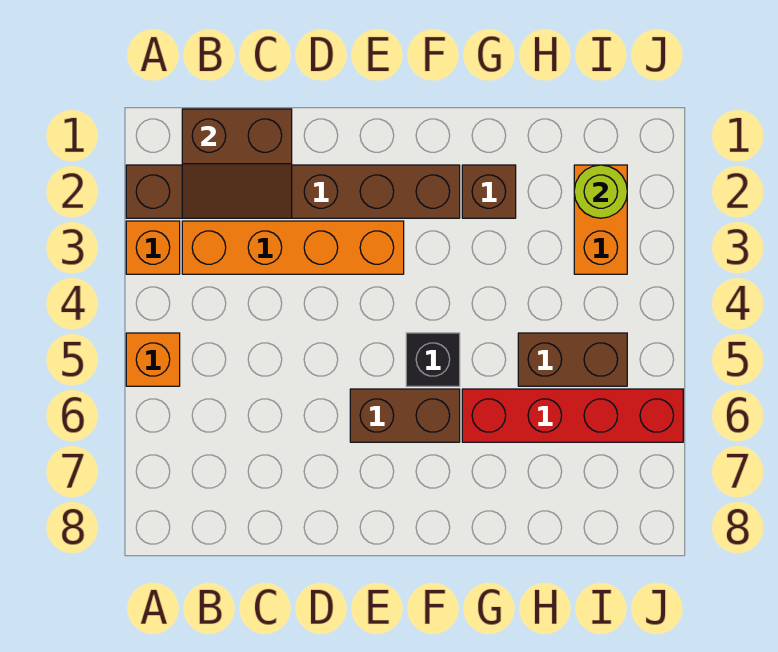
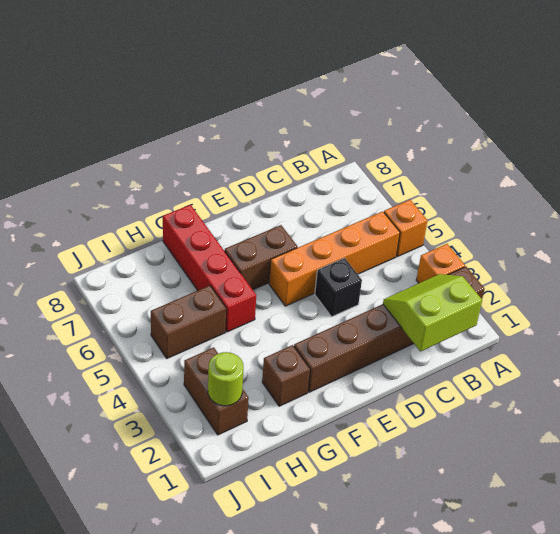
brown slope B1:C2 level 2 top 1 -> lime slope B1:C2 level 2 top 1
orange brick B3:E3 level 1 -> orange brick B5:E5 level 1
black brick F5 level 1 -> black brick D4 level 1
red brick G6:J6 level 1 -> red brick G5:G8 level 1
orange brick I2:I3 level 1 -> brown brick I2:I3 level 1

